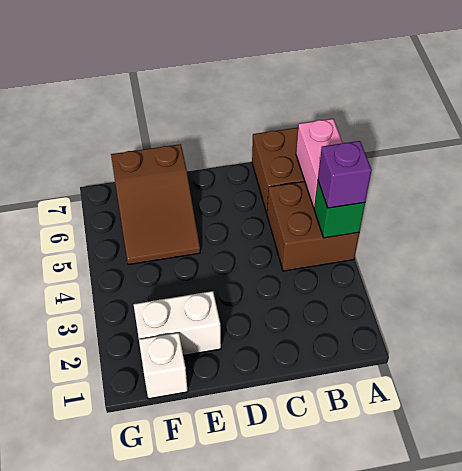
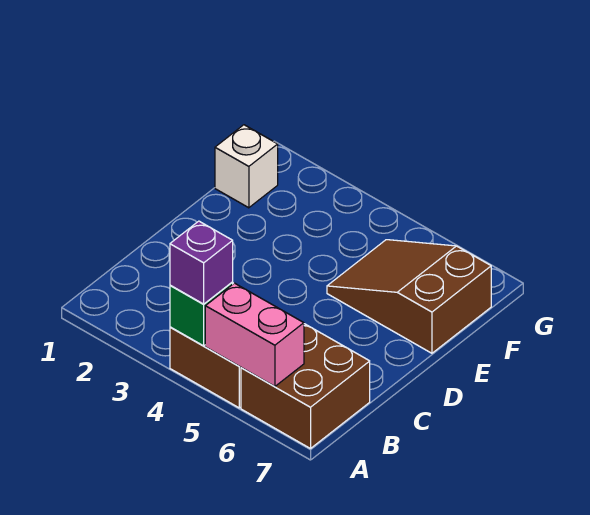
white brick E2:F2 level 1 -> none

